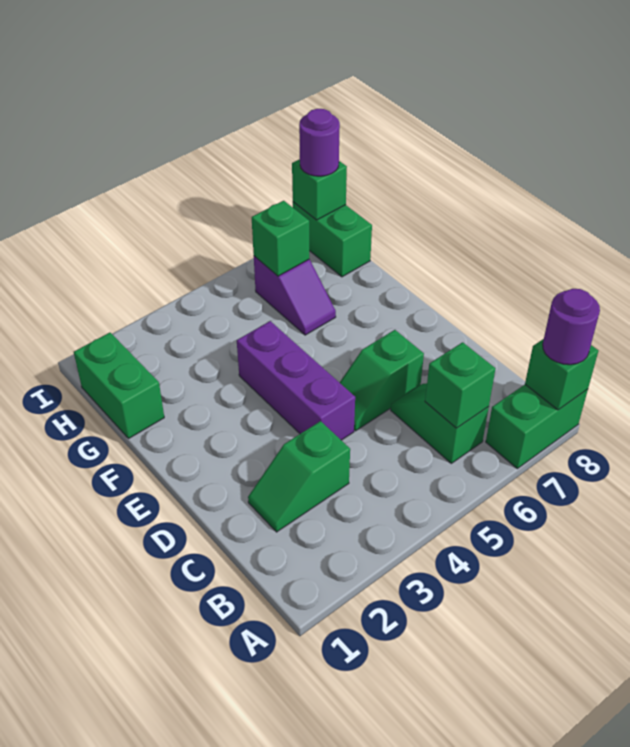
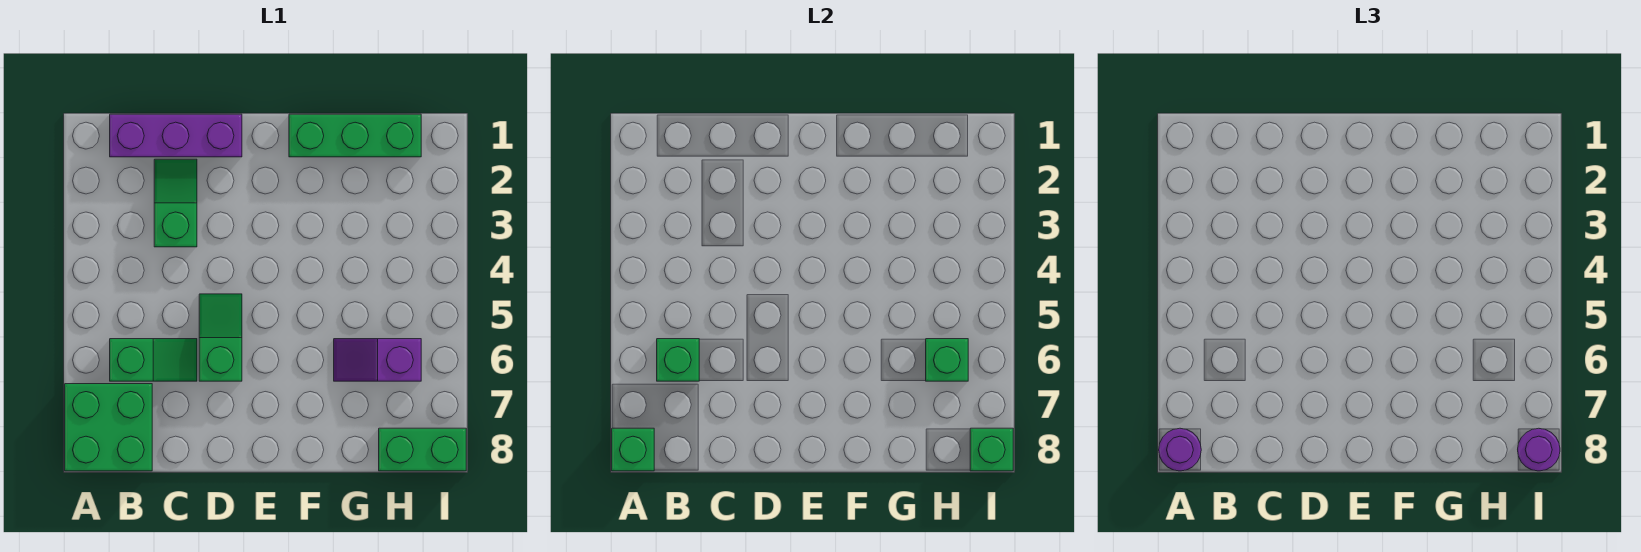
green brick A7:A8 level 1 -> green brick A7:B8 level 1
purple brick D4:F4 level 1 -> purple brick B1:D1 level 1
green brick G1:H1 level 1 -> green brick F1:H1 level 1

